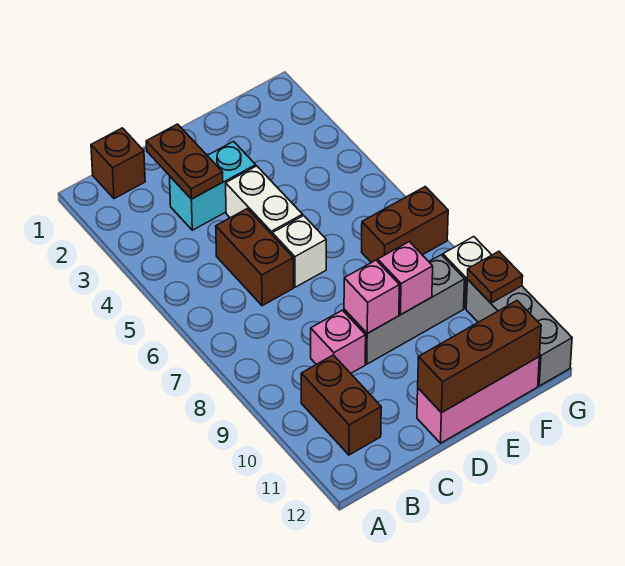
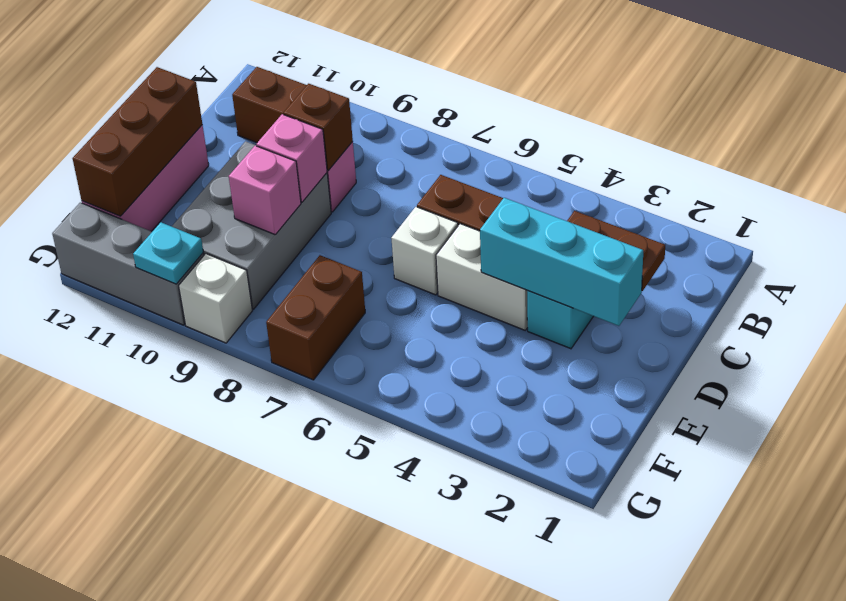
brown brick B1 level 1 -> brown brick C9 level 2
none -> cyan brick D2:D4 level 2
grey brick D9:F9 level 1 -> grey brick D9:F10 level 1
brown plate G10 level 2 -> cyan plate G10 level 2

